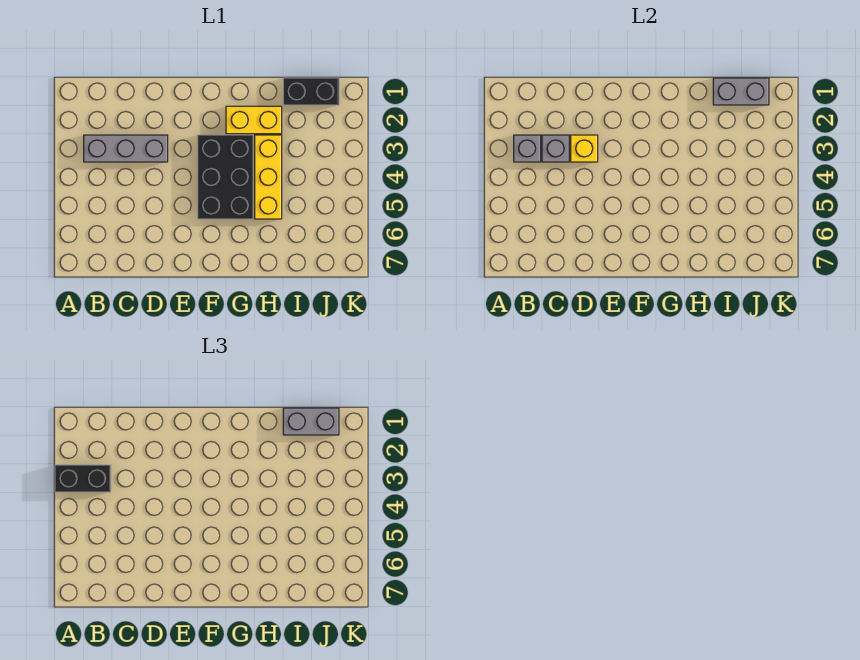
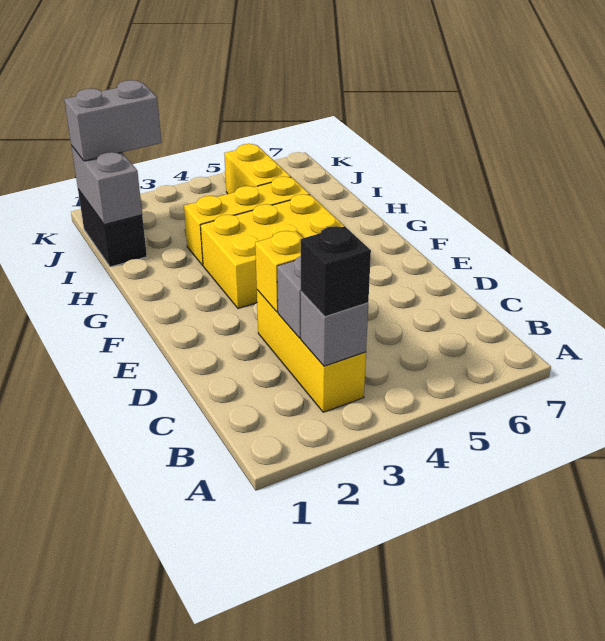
black brick A3:B3 level 3 -> black brick B3 level 3
grey brick B3:D3 level 1 -> yellow brick B3:D3 level 1
black brick F3:G5 level 1 -> yellow brick F3:G5 level 1
yellow brick G2:H2 level 1 -> yellow brick I5:J5 level 1
grey brick I1:J1 level 3 -> grey brick J1:J2 level 3

